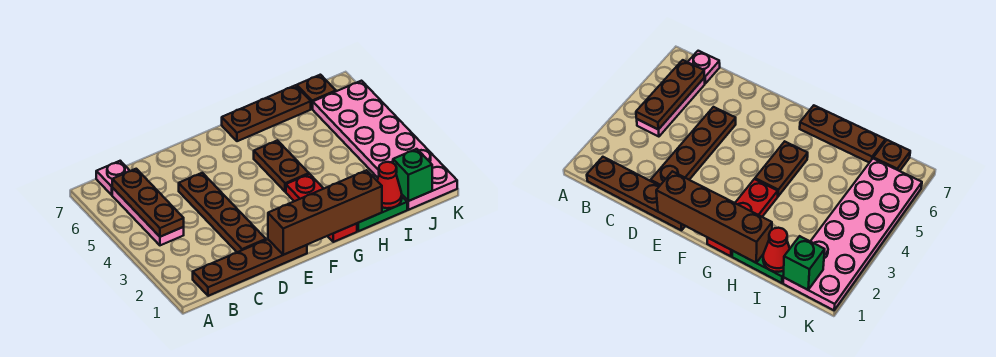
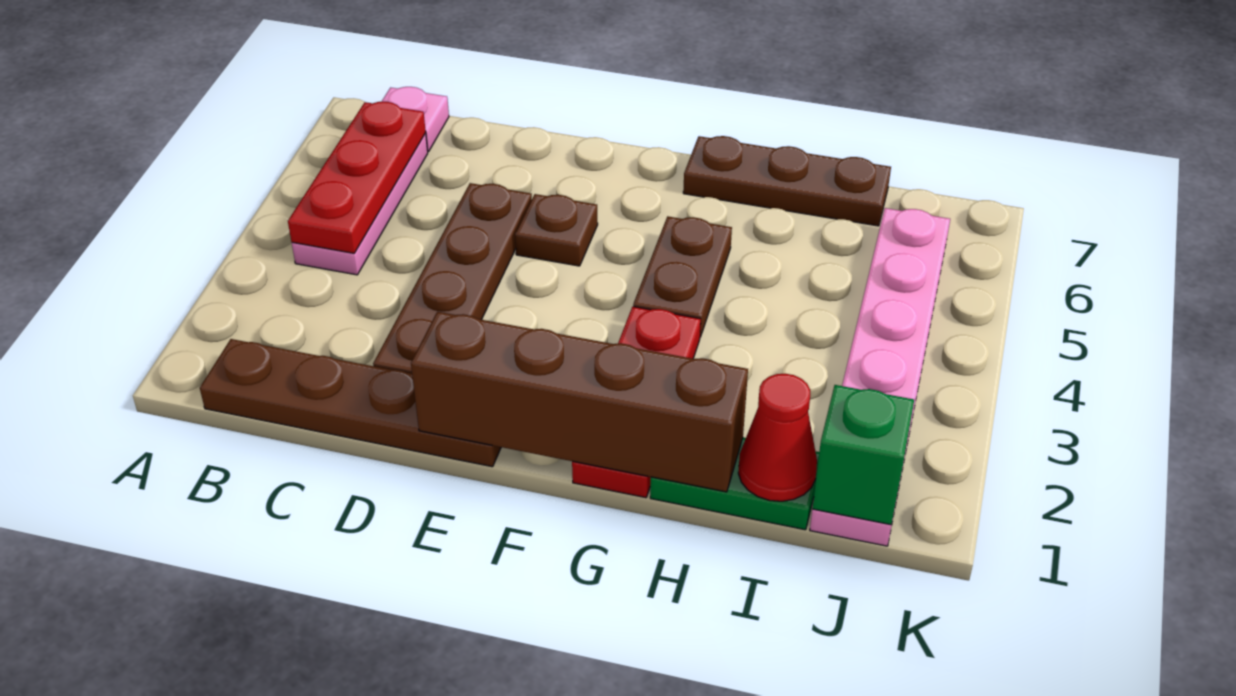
brown plate B4:B6 level 2 -> red plate B4:B6 level 2
pink plate J1:K6 level 1 -> pink plate J1:J6 level 1
brown plate J7 level 1 -> brown plate E5 level 1

